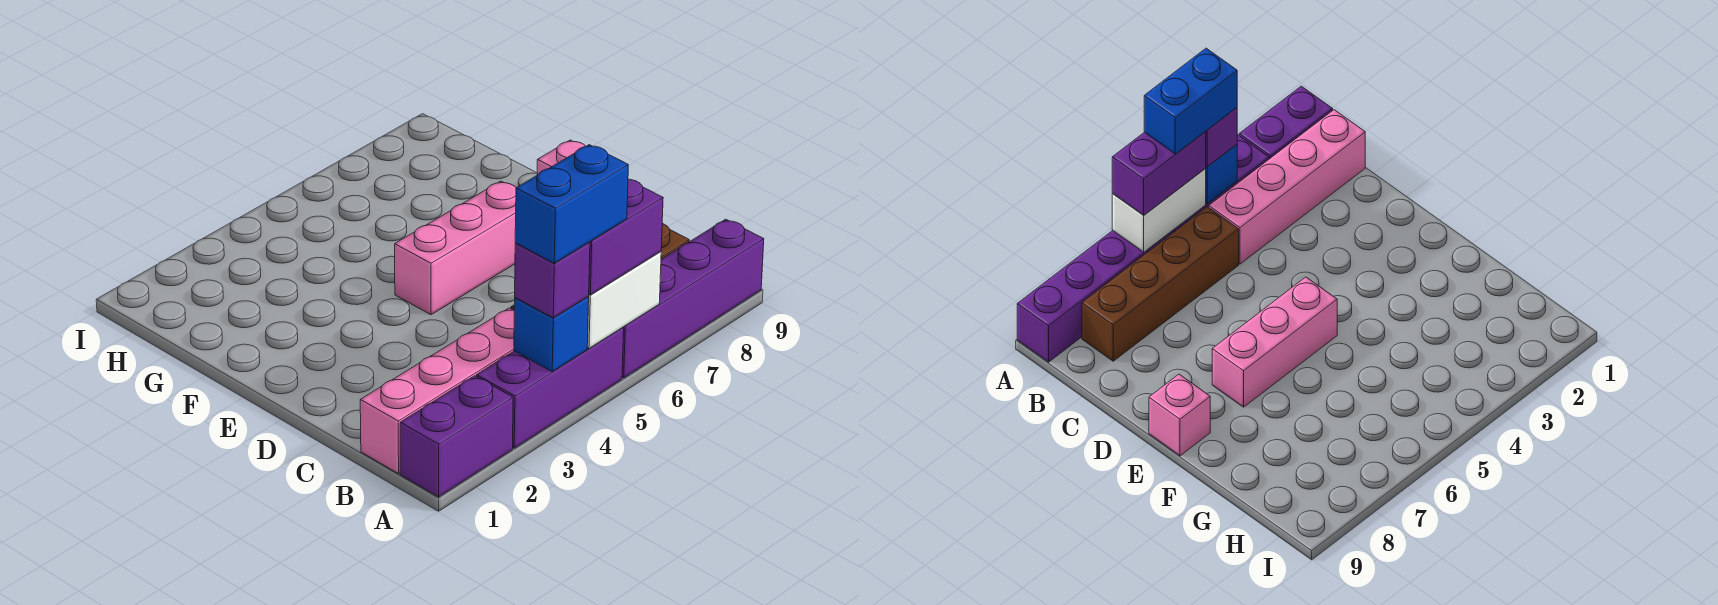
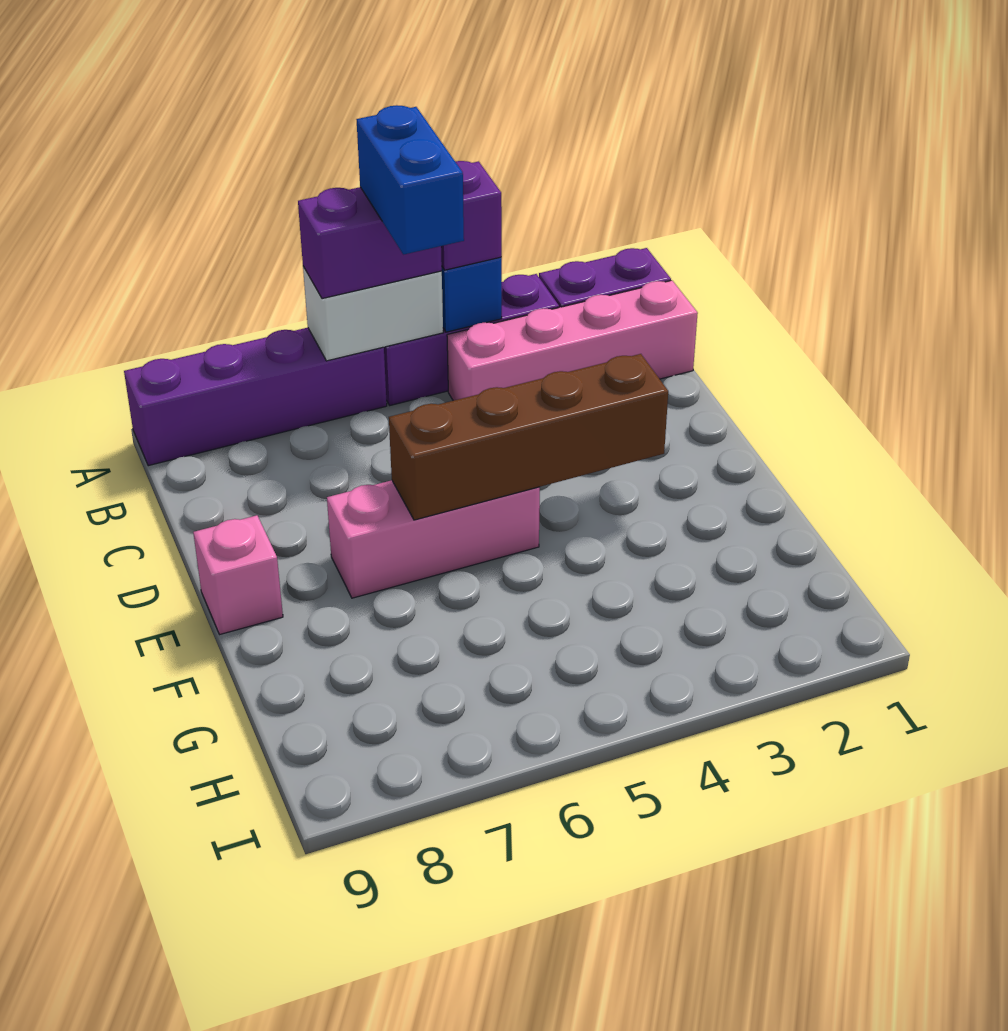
blue brick A4:A5 level 4 -> blue brick A5:B5 level 4
brown brick B5:B8 level 1 -> brown brick E3:E6 level 2

